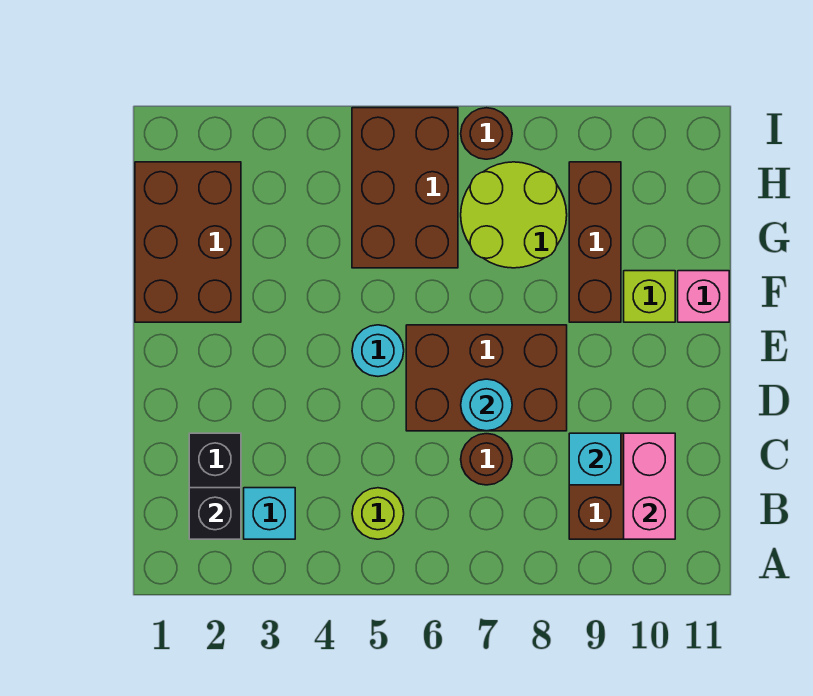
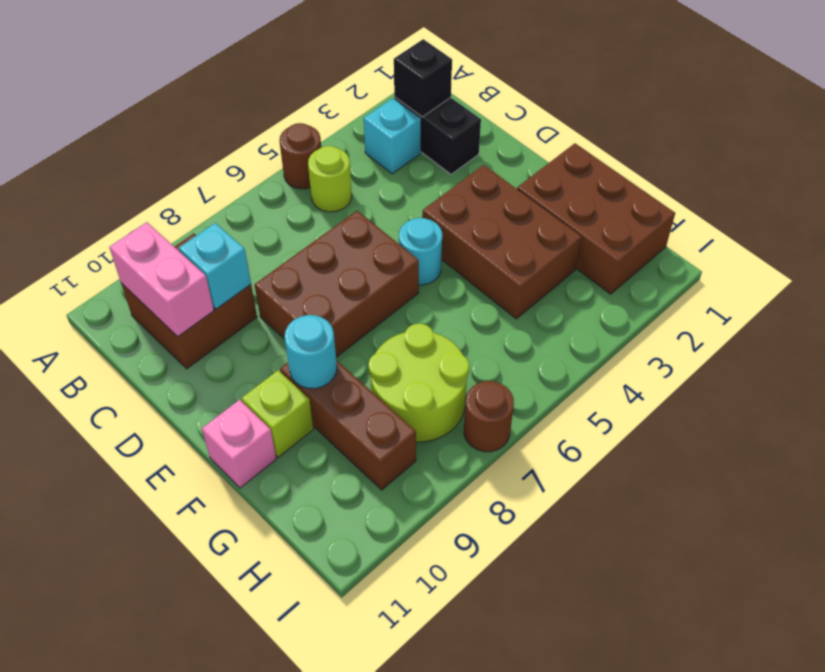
brown round brick C7 level 1 -> brown round brick A5 level 1
cyan round brick D7 level 2 -> cyan round brick F9 level 2
brown brick G5:I6 level 1 -> brown brick E3:G4 level 1

